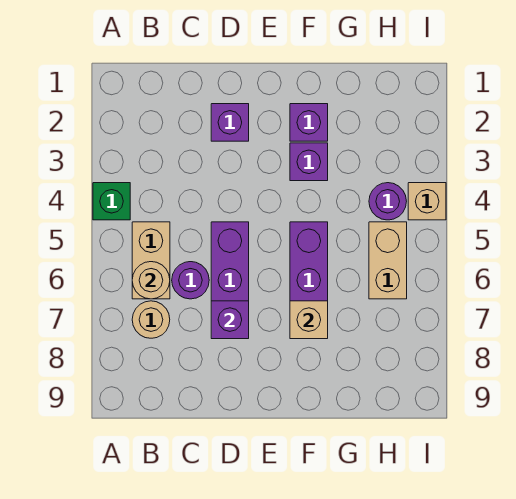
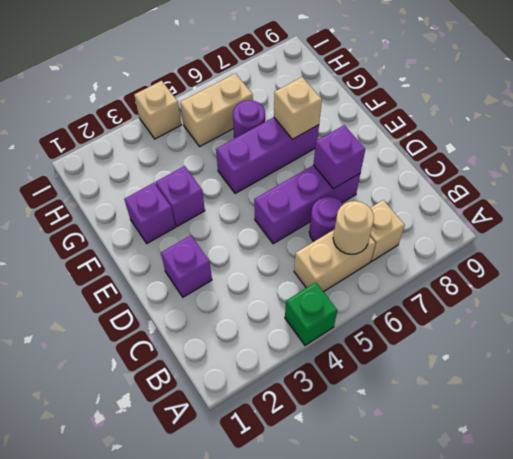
tan round brick B7 level 1 -> tan brick B7 level 1
purple round brick H4 level 1 -> purple round brick G6 level 1

